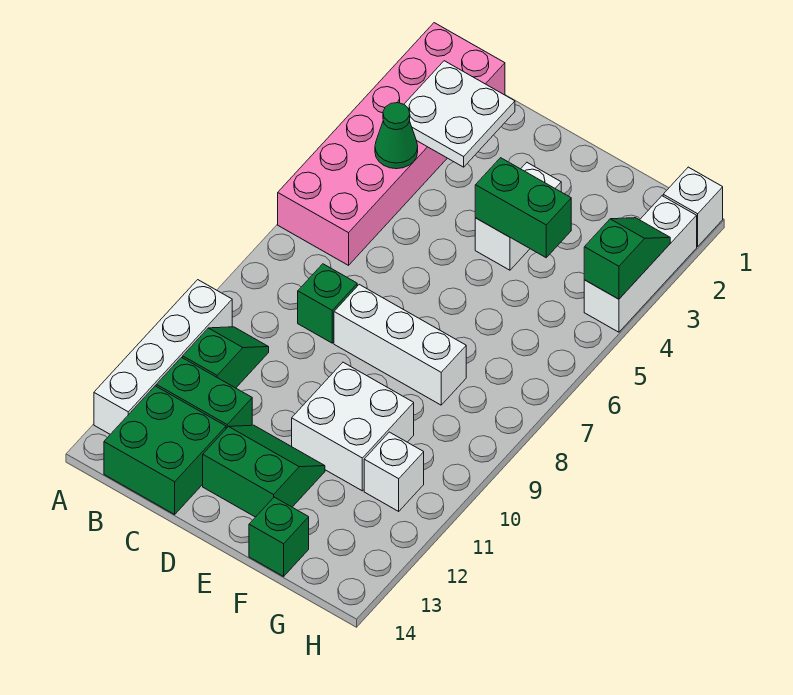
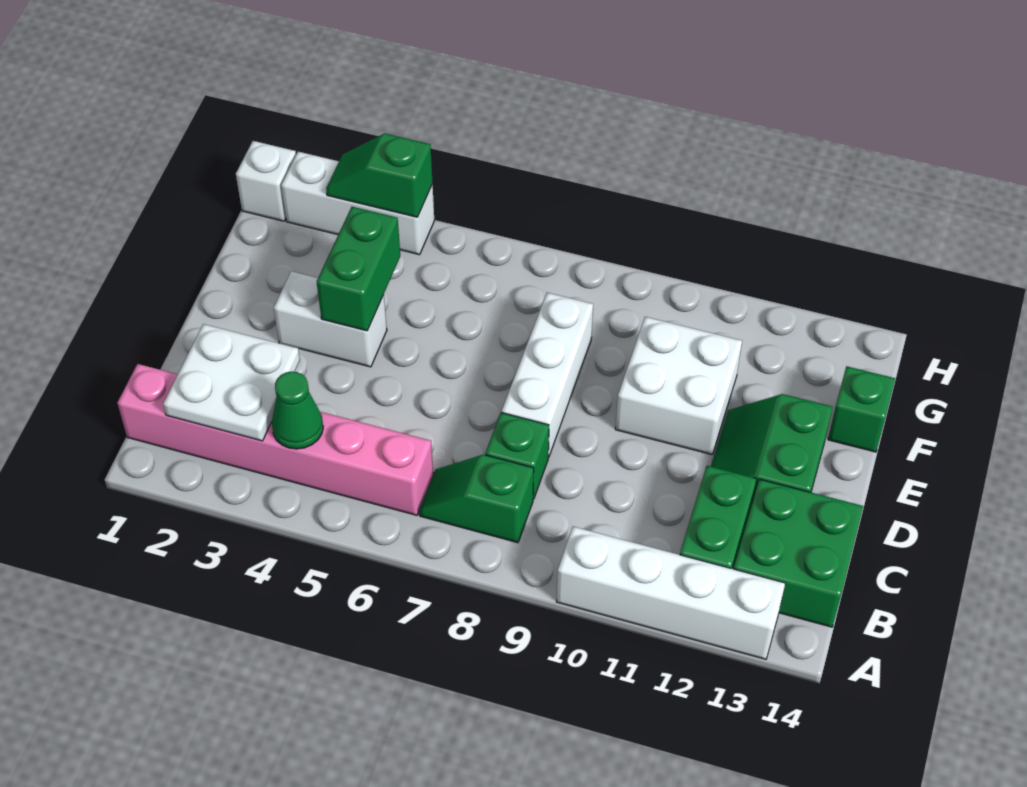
pink brick A1:B6 level 1 -> pink brick B1:B6 level 1
green slope B10:B11 level 1 top 11 -> green slope B7:B8 level 1 top 8
white brick G11 level 1 -> none

